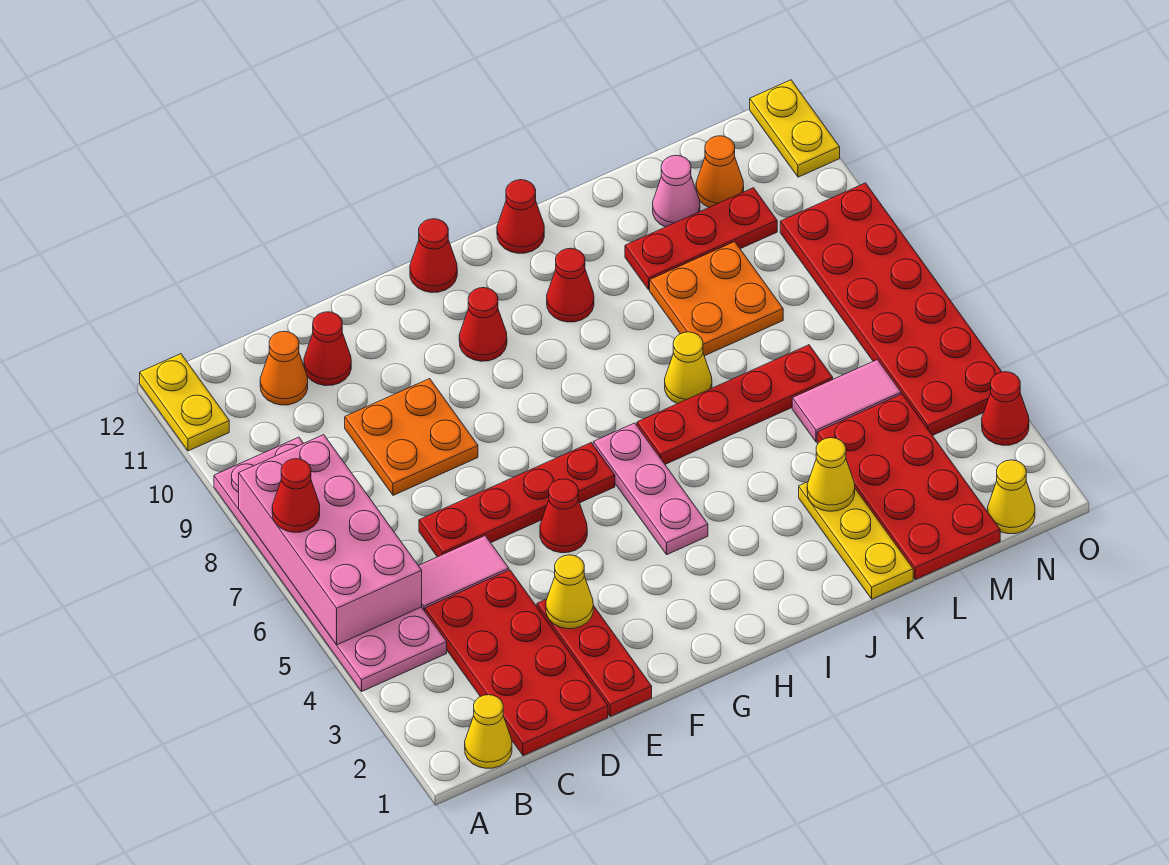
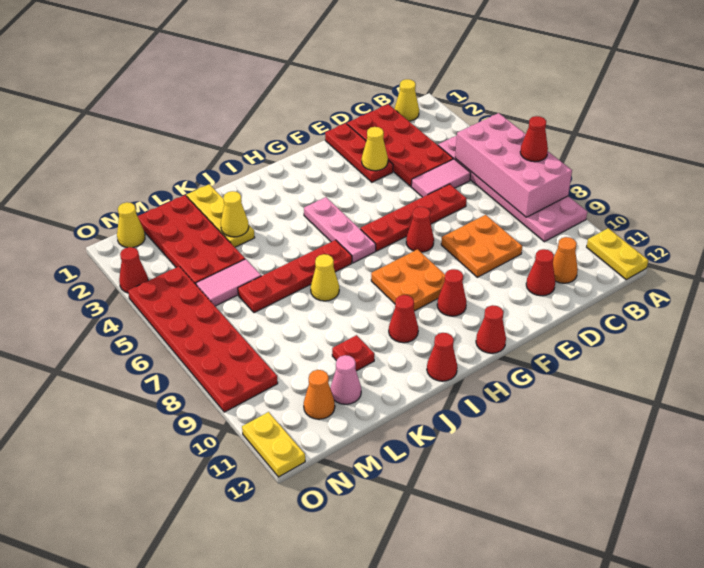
red cone F5 level 1 -> red cone F7 level 1
orange plate K8:L9 level 1 -> orange plate G8:H9 level 1
red plate K10:M10 level 1 -> red plate K10 level 1

